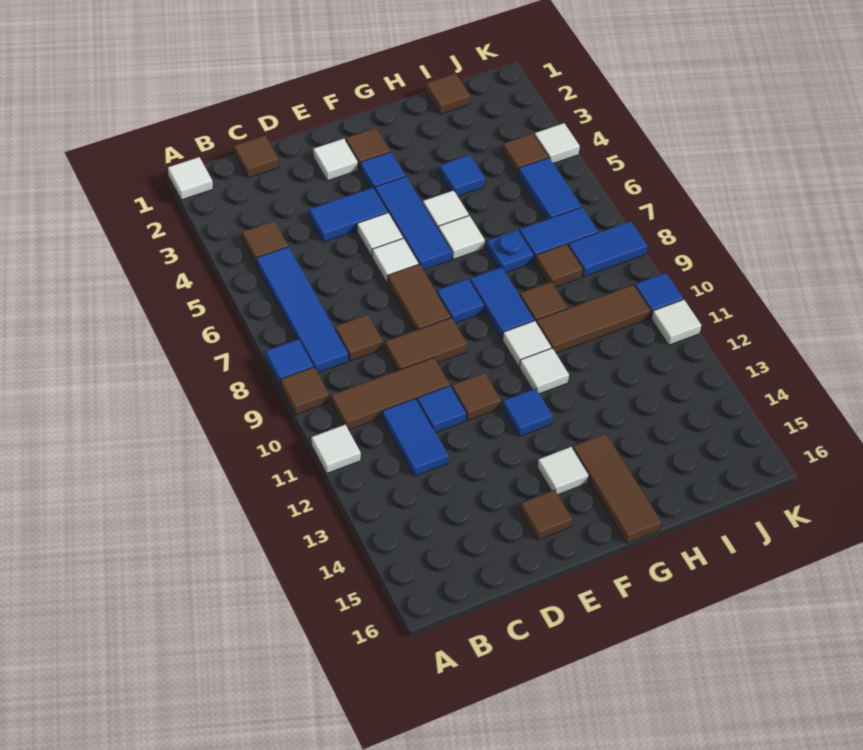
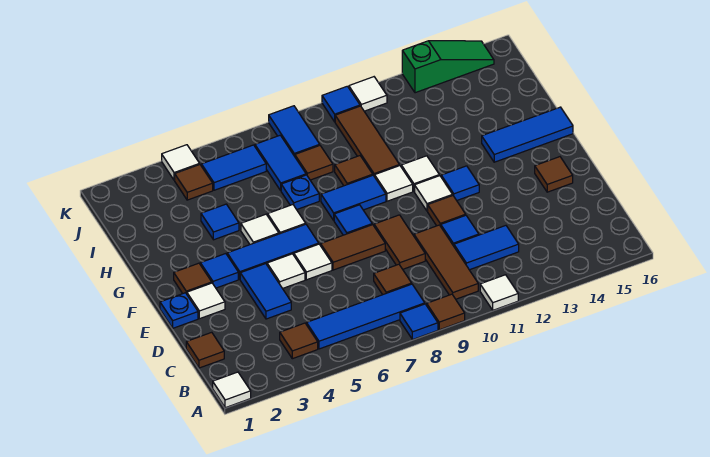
none -> blue plate E1 level 1
white tile F14 level 1 -> white tile F11 level 1
brown tile G14:G16 level 1 -> blue tile G14:G16 level 1
brown tile I1 level 1 -> none
none -> green slope K13:K15 level 1 top 13

